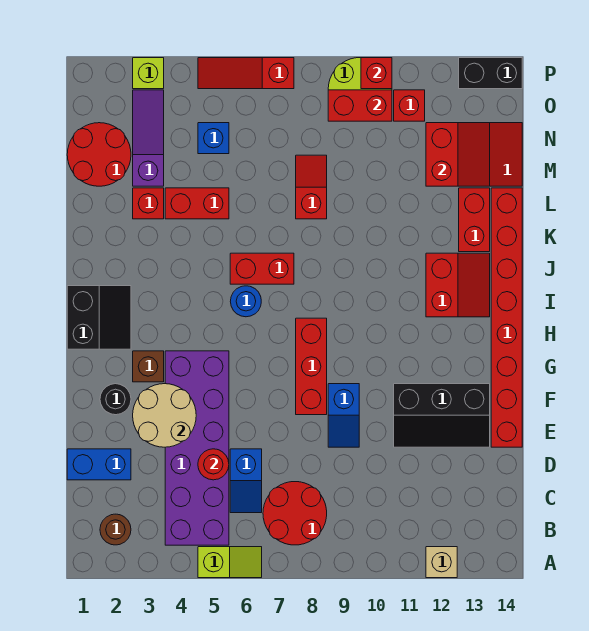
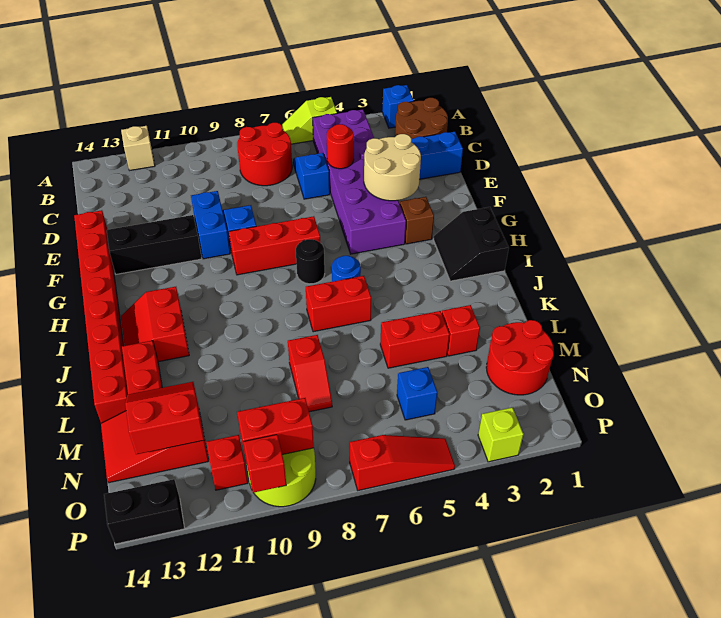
none -> blue brick A2 level 1
brown round brick B2 level 1 -> brown round brick B1:C2 level 1
none -> blue brick E10:F10 level 1
black round brick F2 level 1 -> black round brick H7 level 1
red brick F8:H8 level 1 -> red brick G7:G9 level 1
purple slope M3:O3 level 1 top M -> none
red slope M12:N13 level 2 top 12 -> red slope M12:N13 level 2 top N

